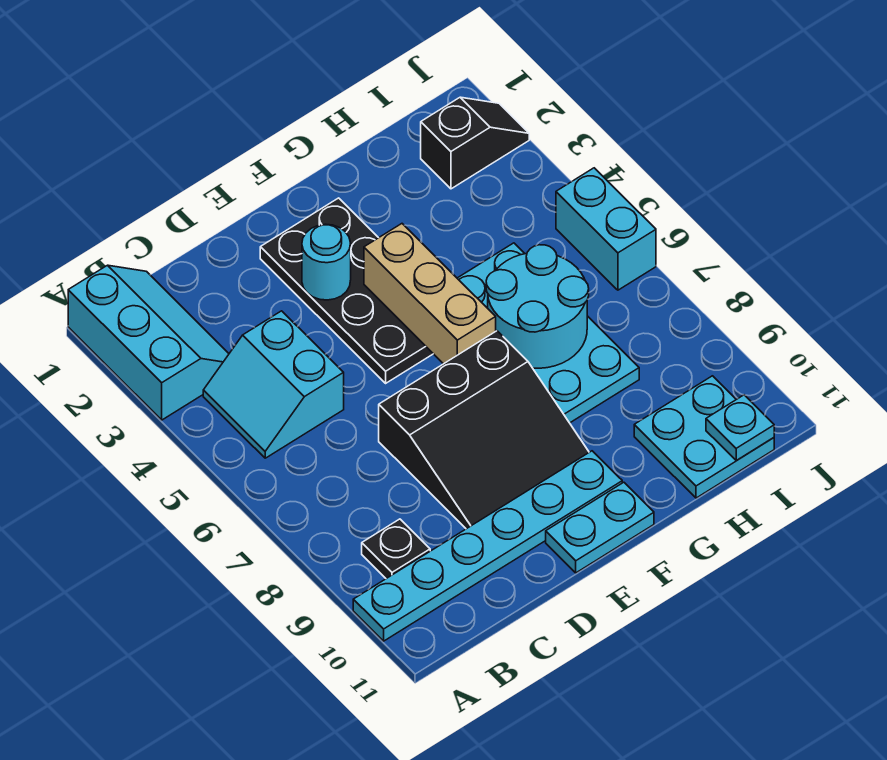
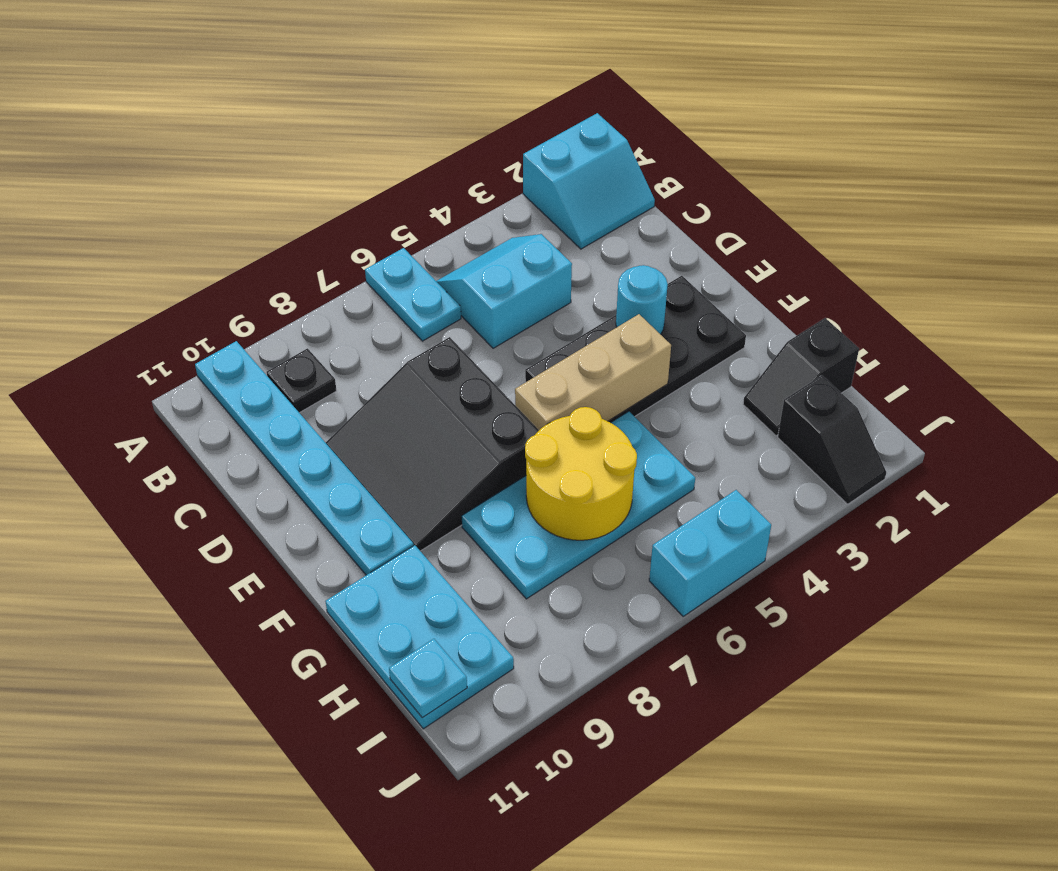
cyan slope A1:B3 level 1 top A -> cyan slope A1:B2 level 1 top A
cyan plate E11:F11 level 1 -> cyan plate A6:B6 level 1
cyan round brick G6:H7 level 2 -> yellow round brick G6:H7 level 2
none -> black slope H1:H2 level 1 top 1
cyan plate H10:I11 level 1 -> cyan plate G10:I11 level 1

